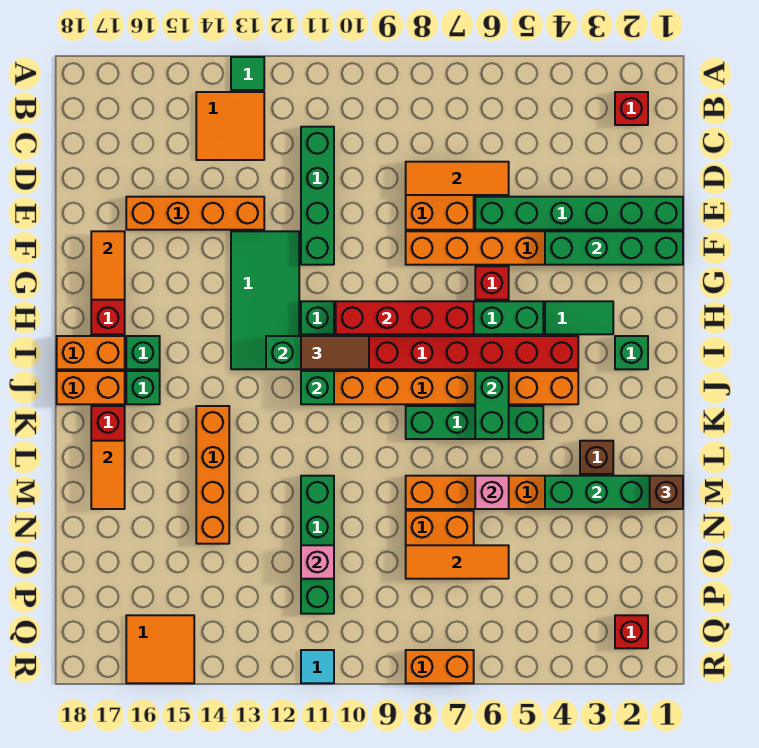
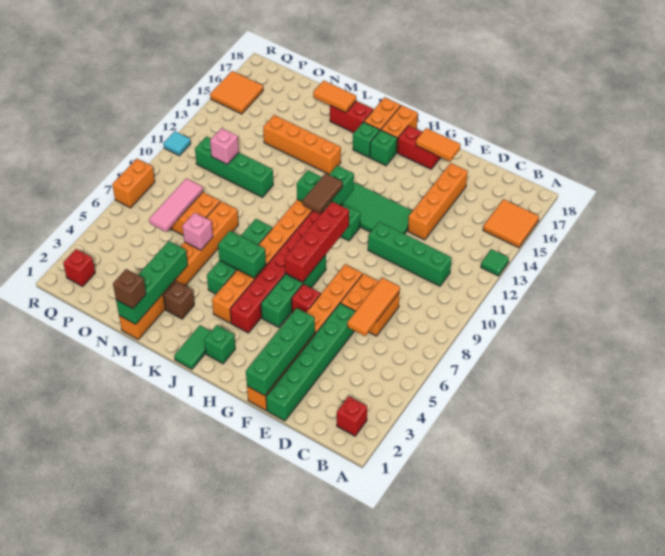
orange tile B13:C14 level 1 -> orange tile A15:B16 level 1
green tile H3:H4 level 1 -> green tile J1:J2 level 1
orange tile O6:O8 level 2 -> pink tile O6:O8 level 2

